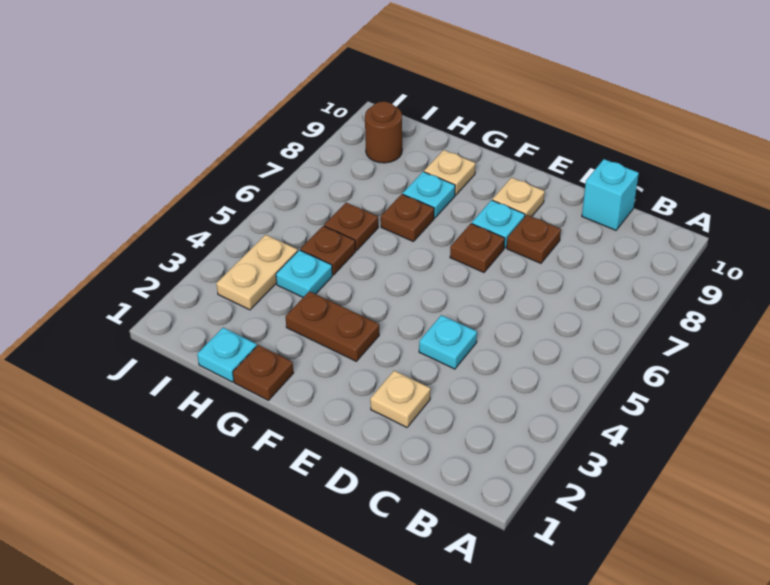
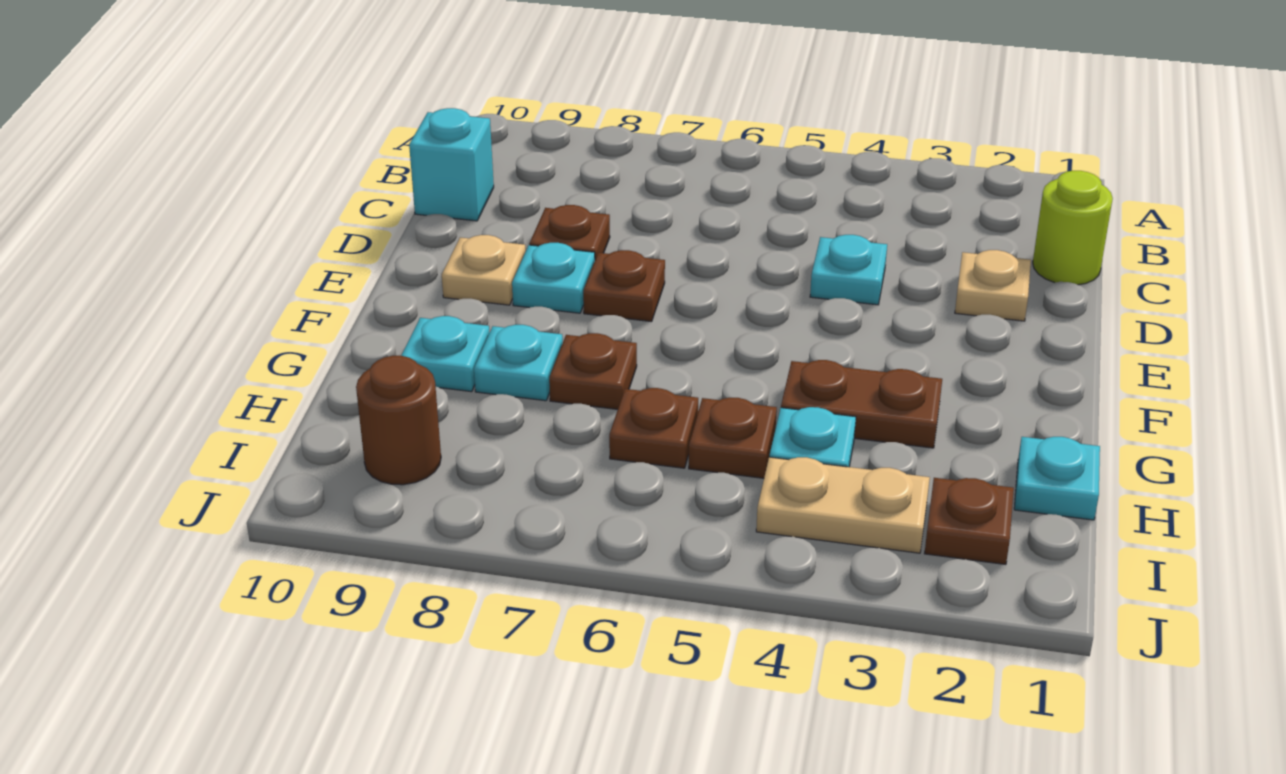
none -> lime round brick C1 level 1
brown plate F3:G3 level 1 -> brown plate G3:G4 level 1
brown plate G1 level 1 -> brown plate I2 level 1
tan plate G9 level 1 -> cyan plate G9 level 1

